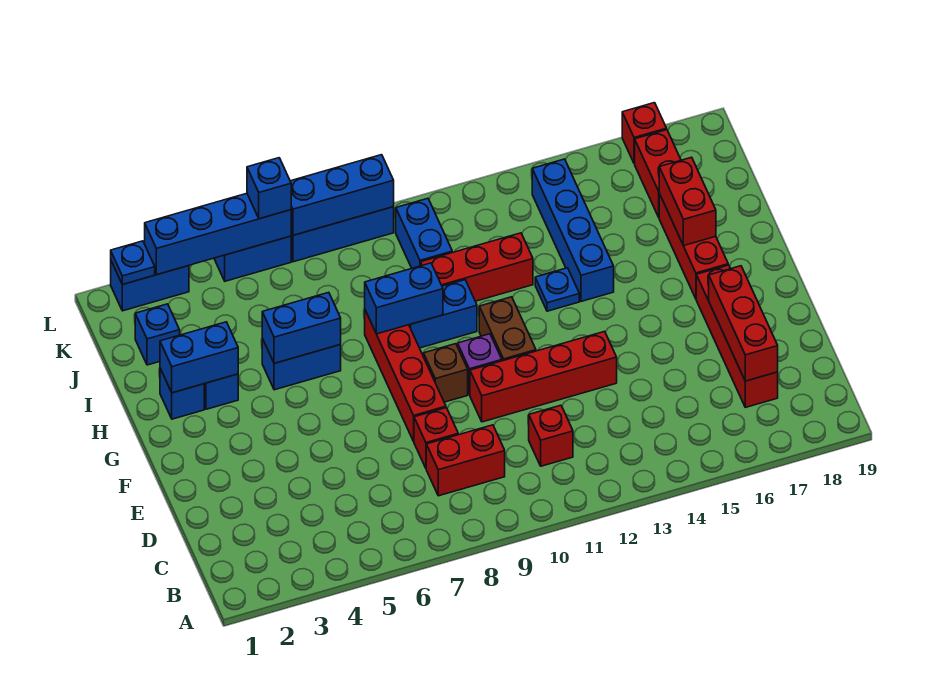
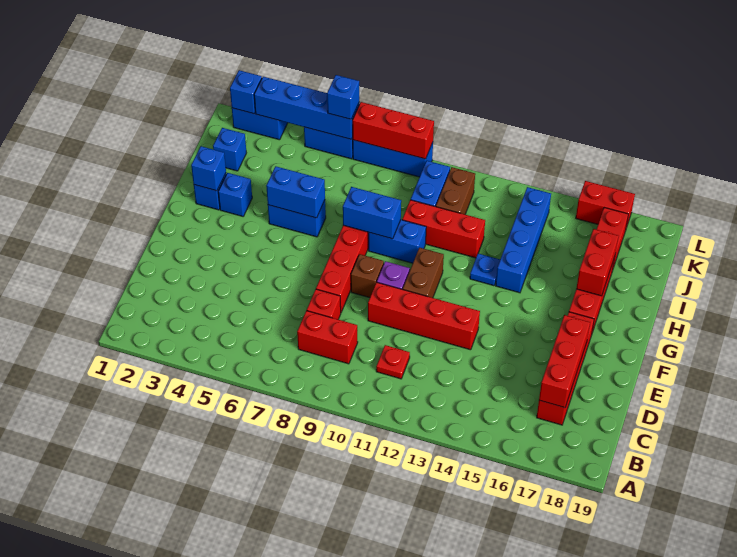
red brick C11 level 1 -> red plate C11 level 1
blue brick H2:H3 level 2 -> blue brick H2 level 2
none -> brown brick J11:K11 level 1
blue plate L2 level 2 -> blue brick L2 level 2
blue brick L7:L9 level 2 -> red brick L7:L9 level 2
red brick L17 level 1 -> red brick L16:L17 level 1

